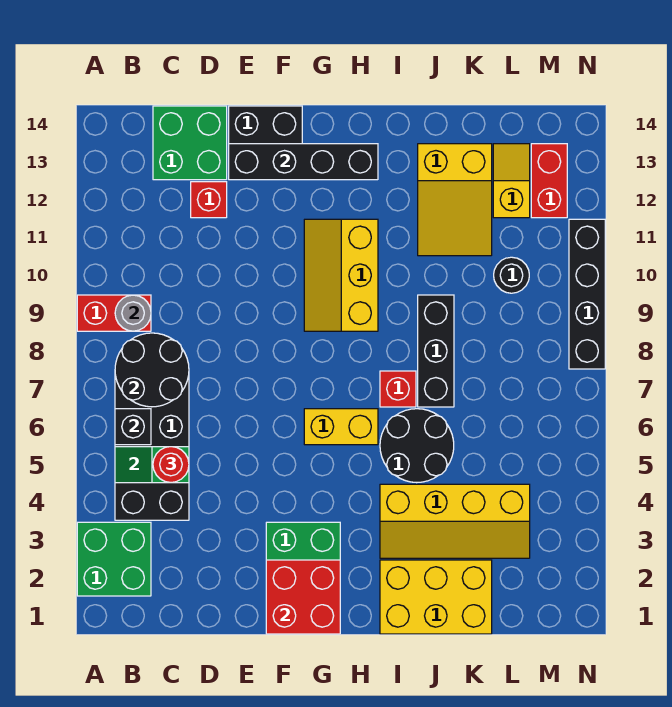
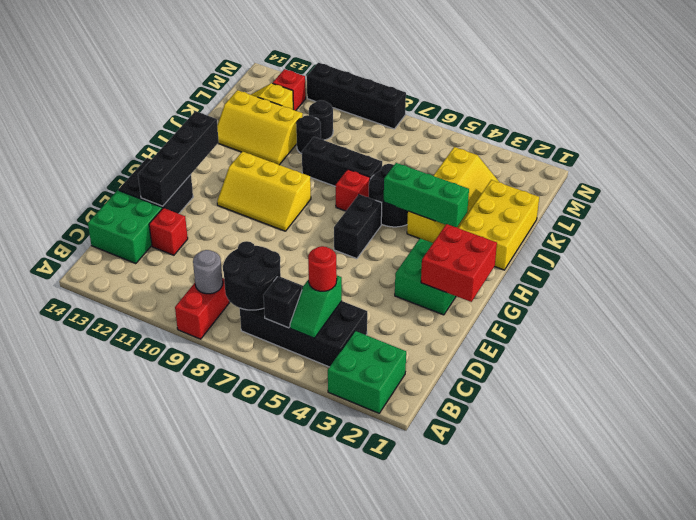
yellow brick G6:H6 level 1 -> black brick G6:H6 level 1
none -> green brick I3:I5 level 2
yellow slope J11:K13 level 1 top 13 -> yellow slope J11:K13 level 1 top K
none -> black round brick K10 level 1
red brick M12:M13 level 1 -> red brick M12 level 1

